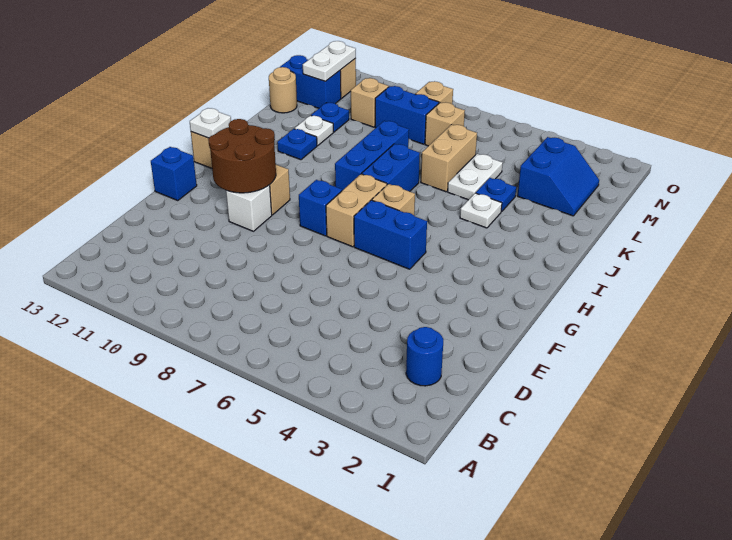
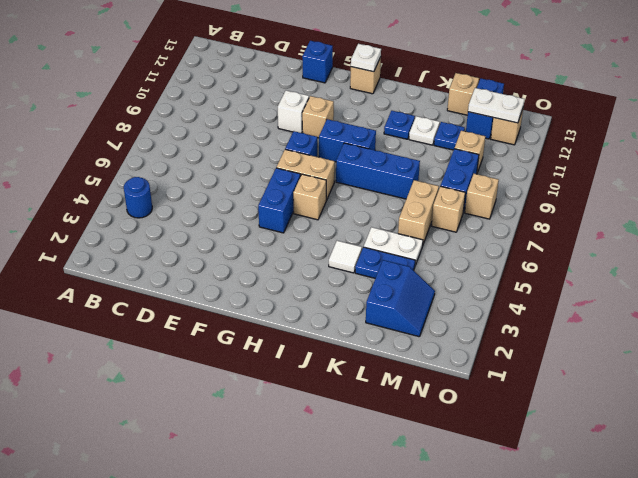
blue round brick C2 level 1 -> blue round brick B4 level 1
brown round brick F10:G11 level 2 -> none
blue brick I7:J7 level 1 -> blue brick H9:I9 level 1
white plate J4 level 1 -> white tile J4 level 1
blue plate K4 level 1 -> blue plate K4:L4 level 1
tan brick K6:L6 level 1 -> tan brick L6:L7 level 1
blue slope L2:M3 level 1 top 3 -> blue slope L2:M3 level 1 top L
tan round brick L13 level 1 -> tan brick L13 level 1

